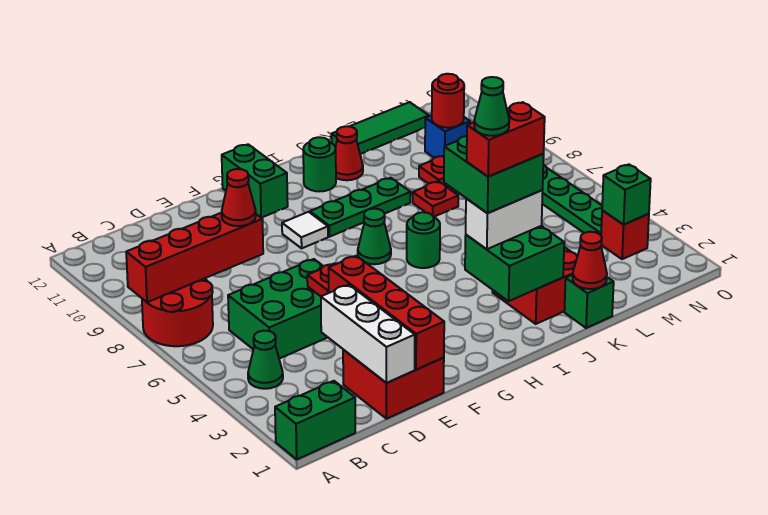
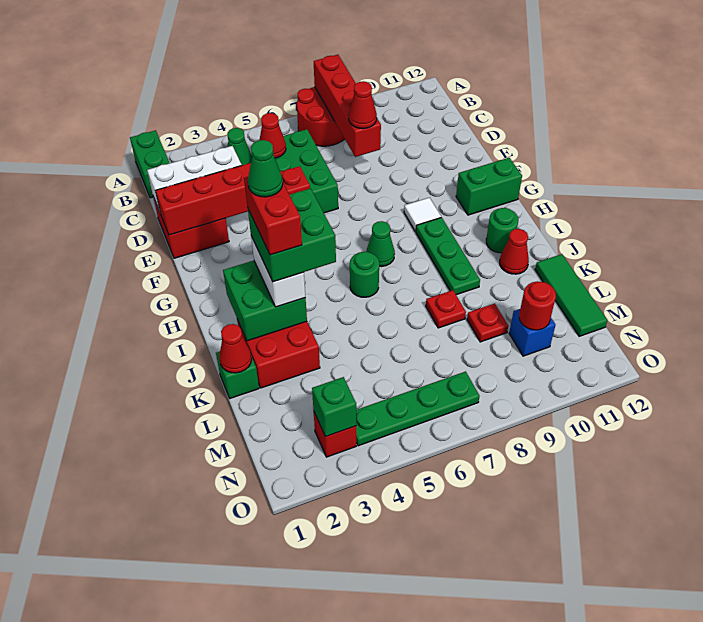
none -> red cone C5 level 2

